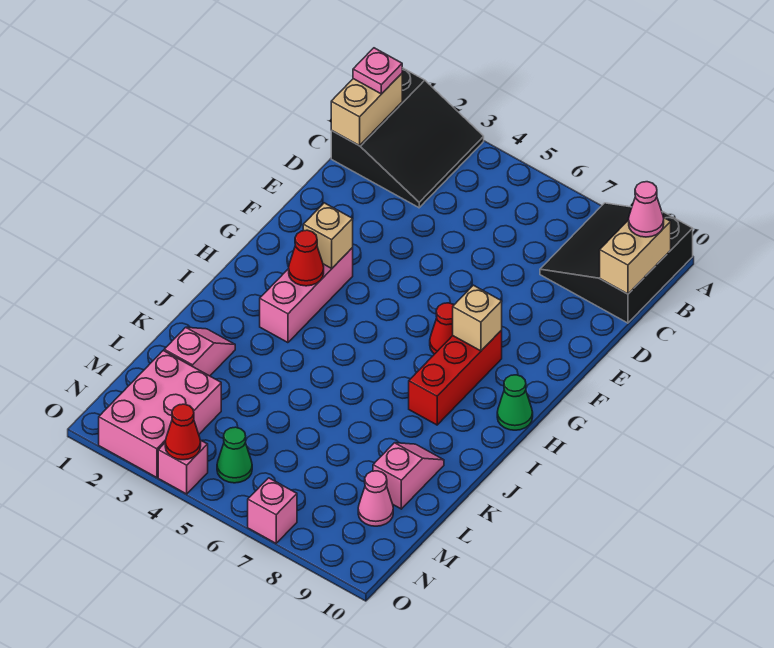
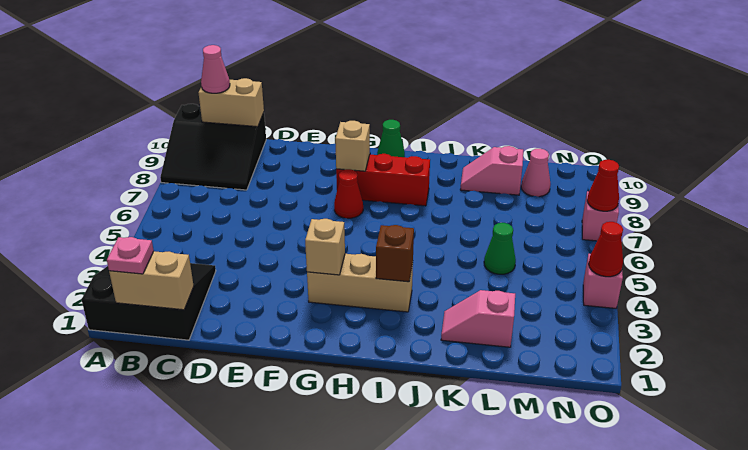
pink brick G3:I3 level 1 -> tan brick G3:I3 level 1
red cone H3 level 2 -> red cone O7 level 2
none -> brown brick I3 level 2
pink brick M2:O3 level 1 -> none
green cone N5 level 1 -> green cone L5 level 1

